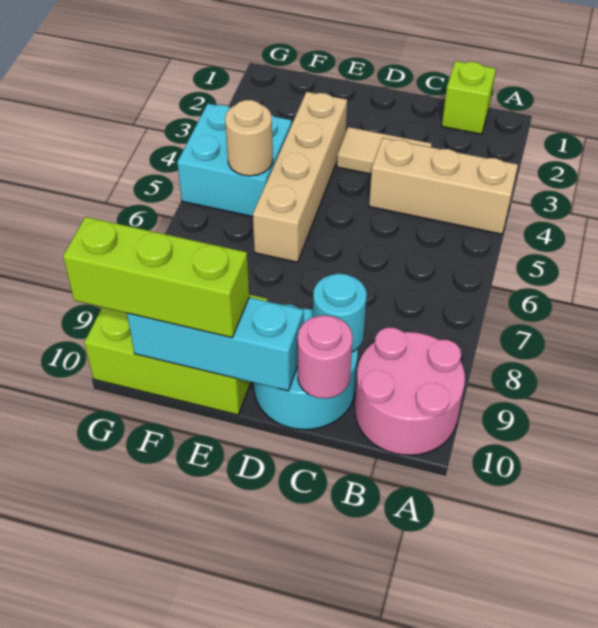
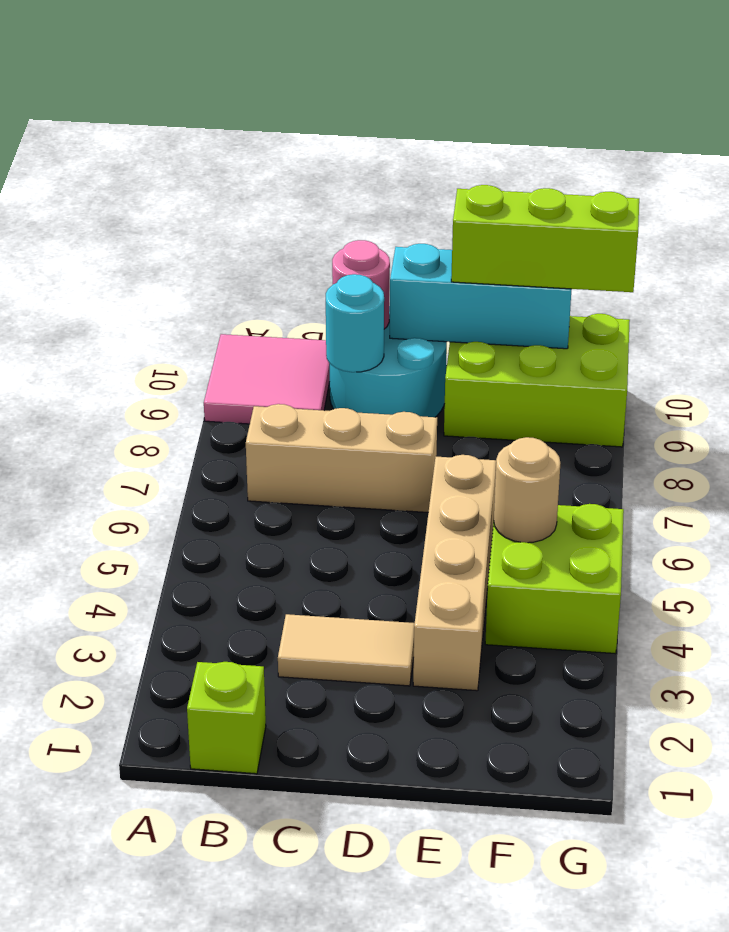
tan brick A4:C4 level 1 -> tan brick B7:D7 level 1
pink round brick A9:B10 level 1 -> pink tile A9:B10 level 1
cyan brick F4:G5 level 1 -> lime brick F4:G5 level 1

